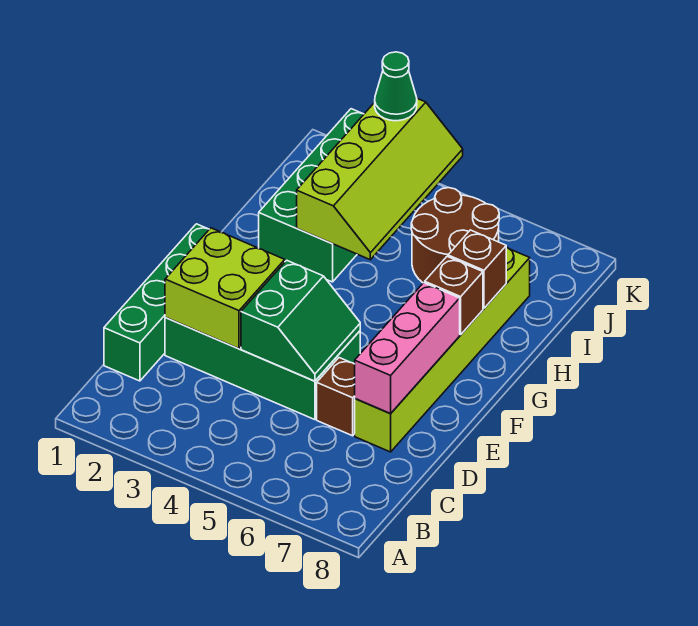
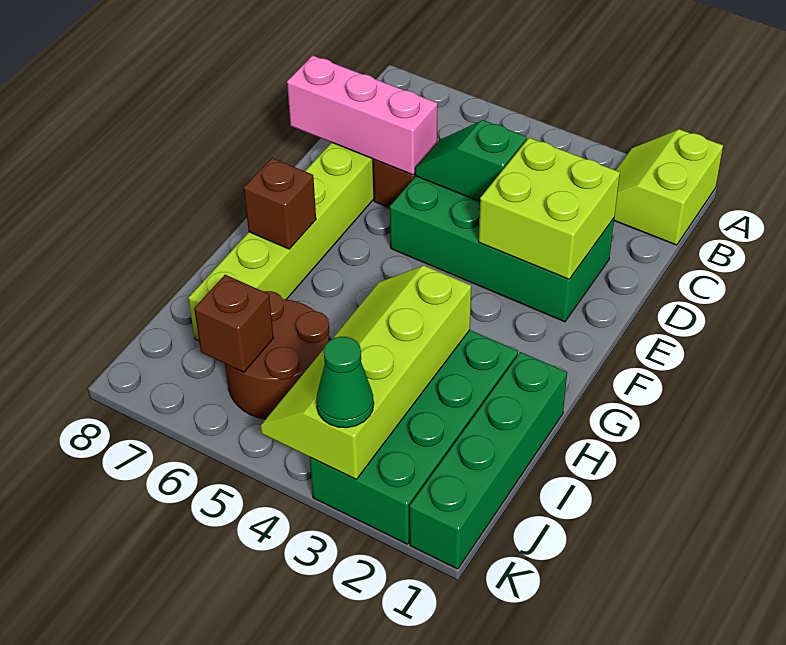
none -> lime slope A1:B2 level 1 top 1
green brick C1:F1 level 1 -> green brick H1:K1 level 1
green slope D4:E5 level 2 top 4 -> green slope D4:D5 level 2 top 4
pink brick D7:F7 level 2 -> pink brick D6:D8 level 2
brown brick H7 level 2 -> brown brick J6 level 2

